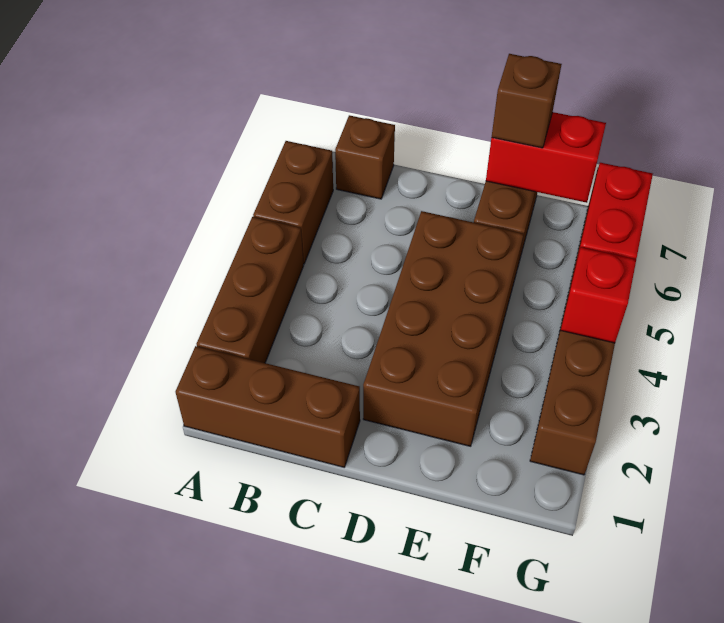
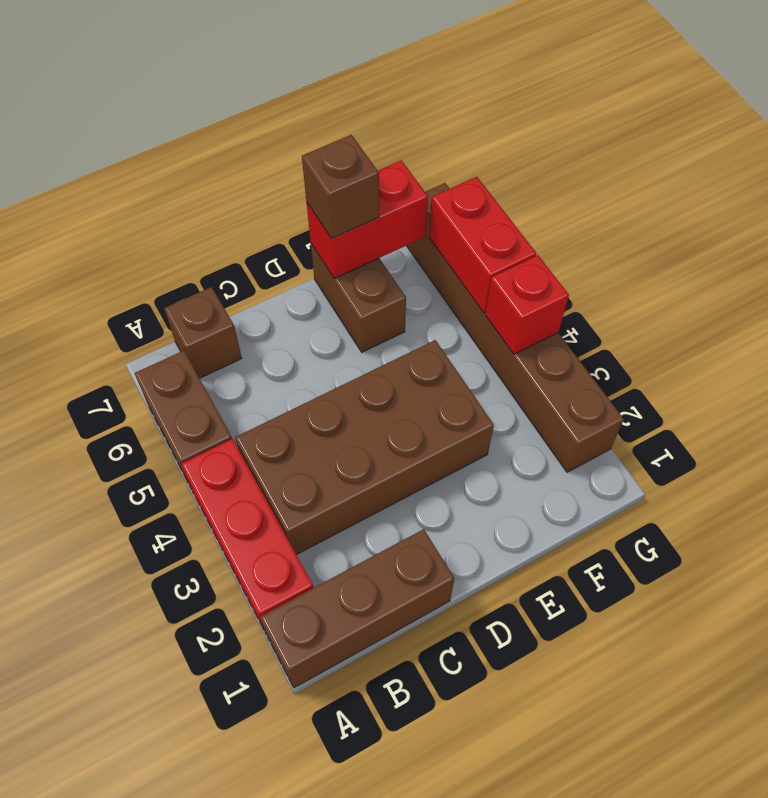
brown brick A2:A4 level 1 -> red brick A2:A4 level 1
brown brick D2:E5 level 1 -> brown brick B3:E4 level 1

